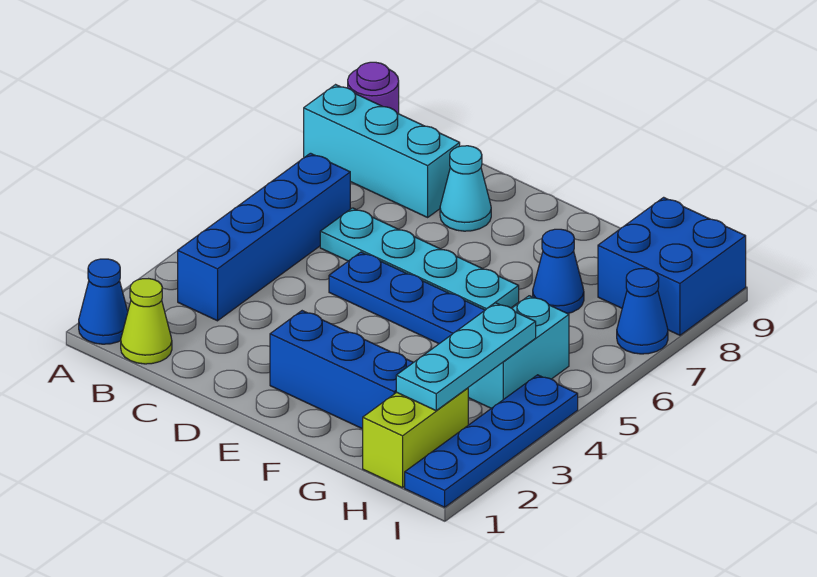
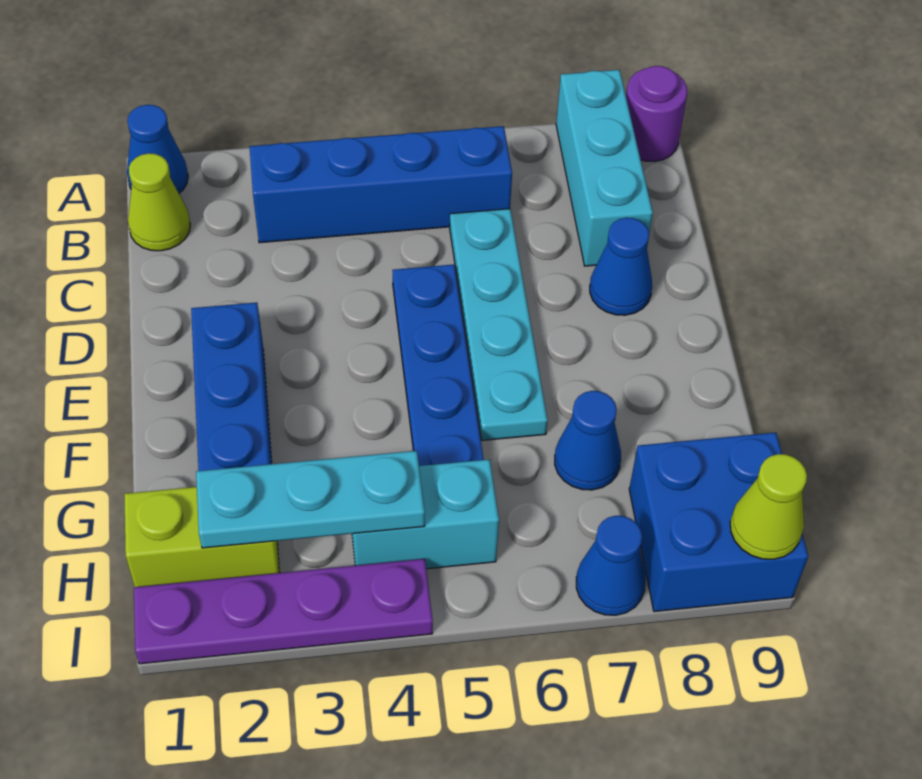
cyan cone D8 level 1 -> blue cone D8 level 1
blue plate I1:I4 level 1 -> purple plate I1:I4 level 1
none -> lime cone I9 level 2

